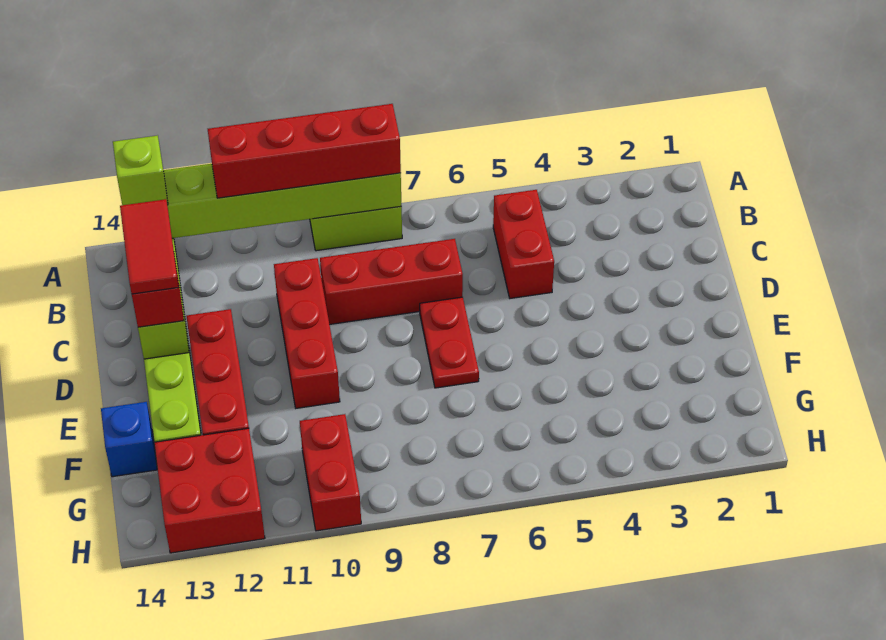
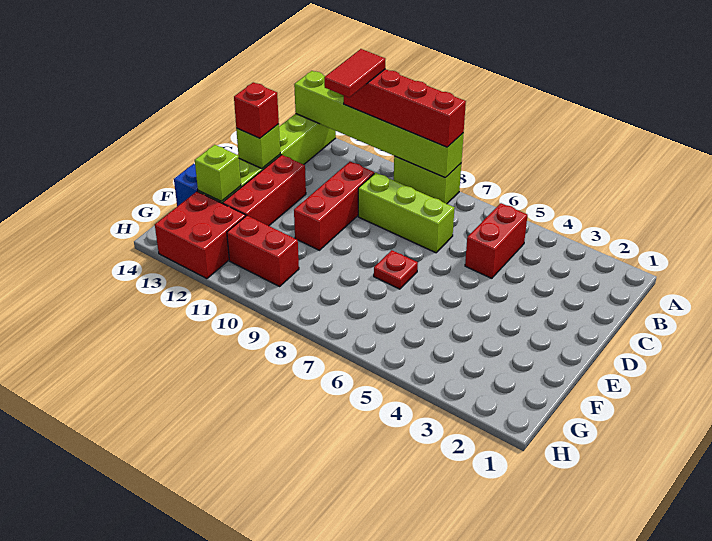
lime brick A13 level 3 -> lime brick F13 level 2
red brick C7:C9 level 1 -> lime brick C7:C9 level 1
red tile C13:D13 level 4 -> red tile A11:B11 level 4
red plate D7:E7 level 1 -> red plate E7 level 1
red brick G10:H10 level 1 -> red brick G10:G11 level 1

